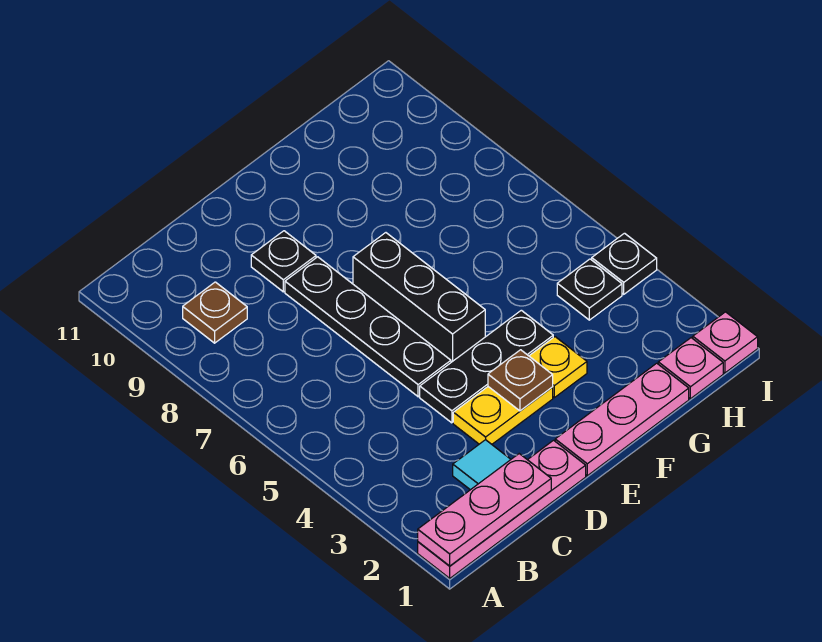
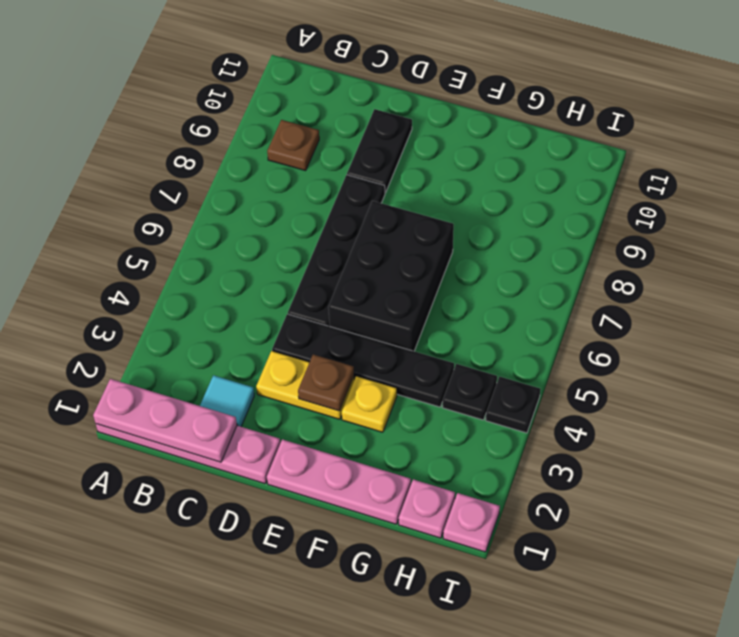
black plate D4:F4 level 1 -> black plate D4:G4 level 1
black plate D9 level 1 -> black plate D9:D10 level 1
black brick E5:E7 level 1 -> black brick E5:F7 level 1

